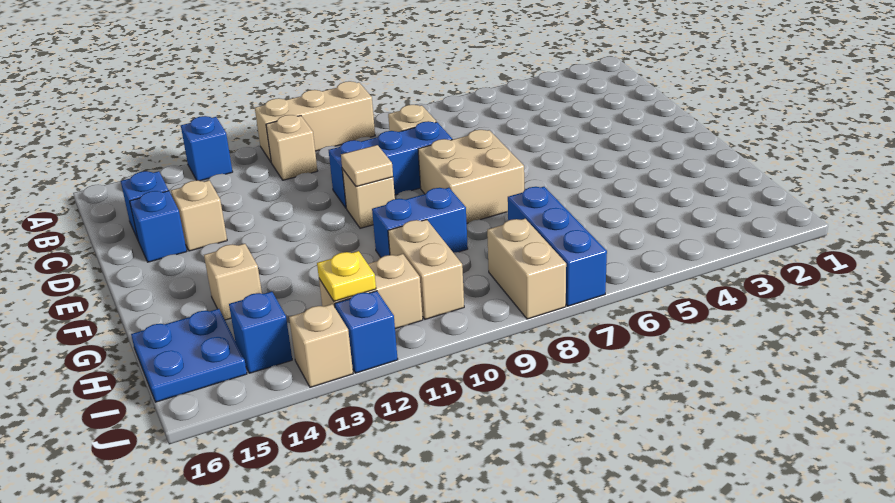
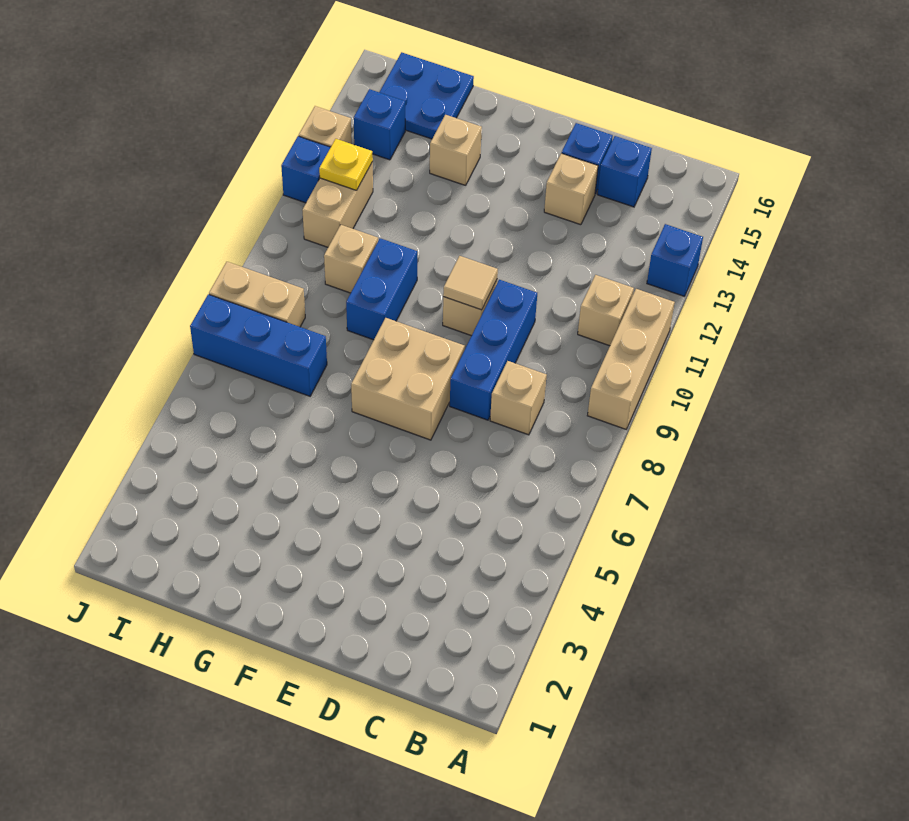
tan brick H10:I10 level 1 -> tan brick H10 level 1

